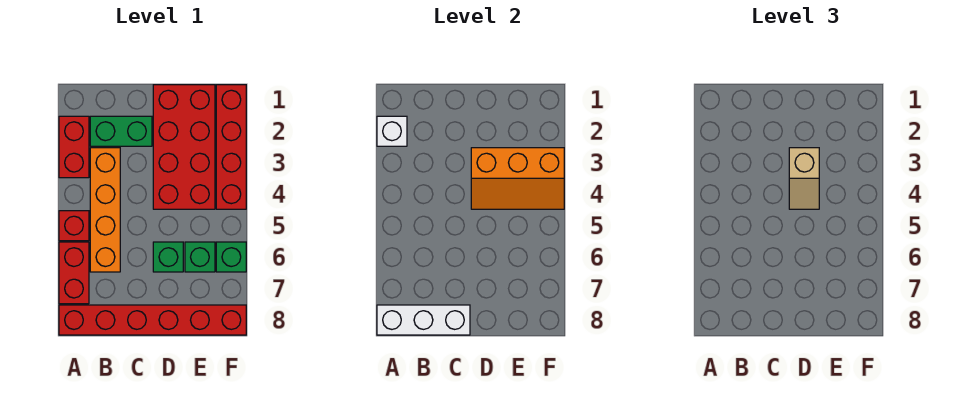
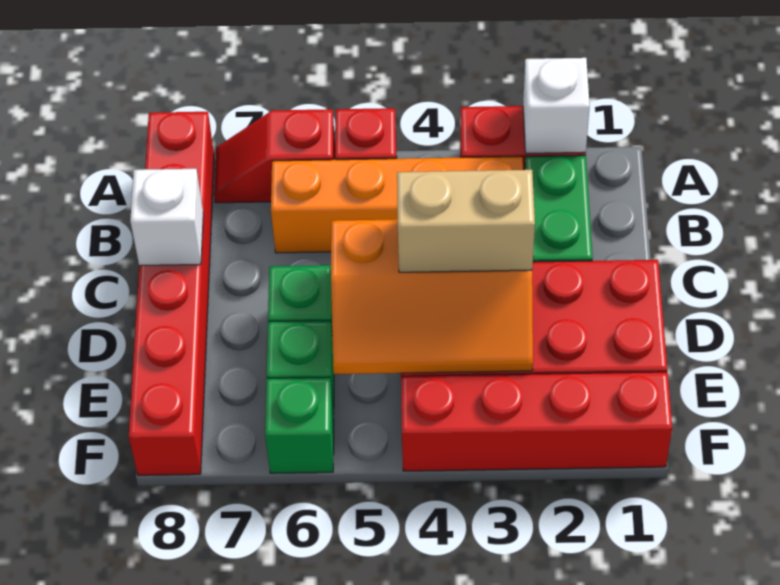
red brick A6:A7 level 1 -> red slope A6:A7 level 1 top 6
white brick A8:C8 level 2 -> white brick C8 level 2
orange slope D3:F4 level 2 top 3 -> orange slope D3:E5 level 2 top D
tan slope D3:D4 level 3 top 3 -> tan brick D3:D4 level 3

